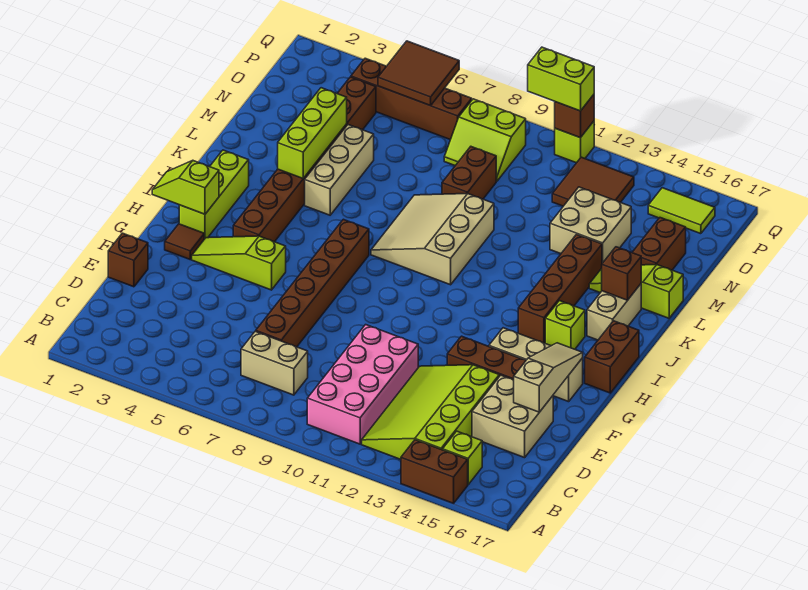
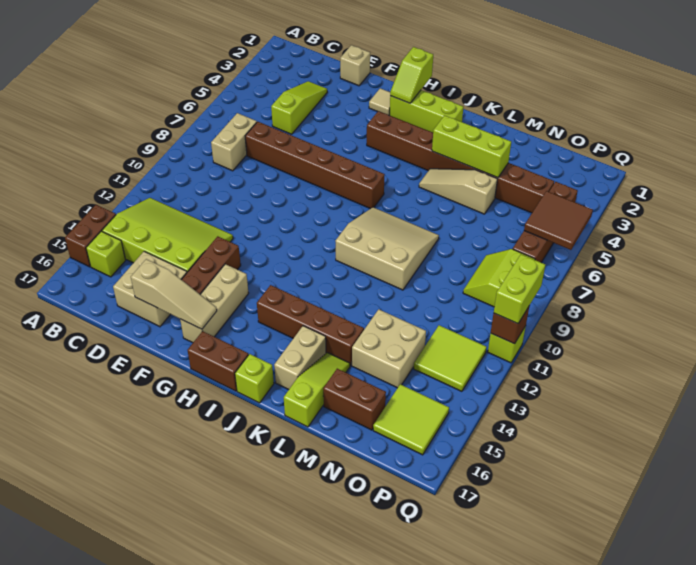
pink brick B10:E11 level 1 -> none
brown brick E1 level 1 -> tan brick E1 level 1
brown tile G2 level 1 -> tan tile G2 level 1
lime slope G3:G5 level 1 top 5 -> lime slope D3:D5 level 1 top 5
lime slope H1:H2 level 2 top 2 -> lime slope H1:H2 level 2 top 1
lime brick I15 level 1 -> lime brick J17 level 1
tan brick J16:K16 level 1 -> tan brick K15:K16 level 1
tan brick K5:M5 level 1 -> tan slope K5:M5 level 1 top M
brown brick K16 level 2 -> none
brown brick M9:N9 level 1 -> none
brown tile O12:P13 level 1 -> lime tile O12:P13 level 1
lime tile P15:P16 level 1 -> lime tile O15:P16 level 1

